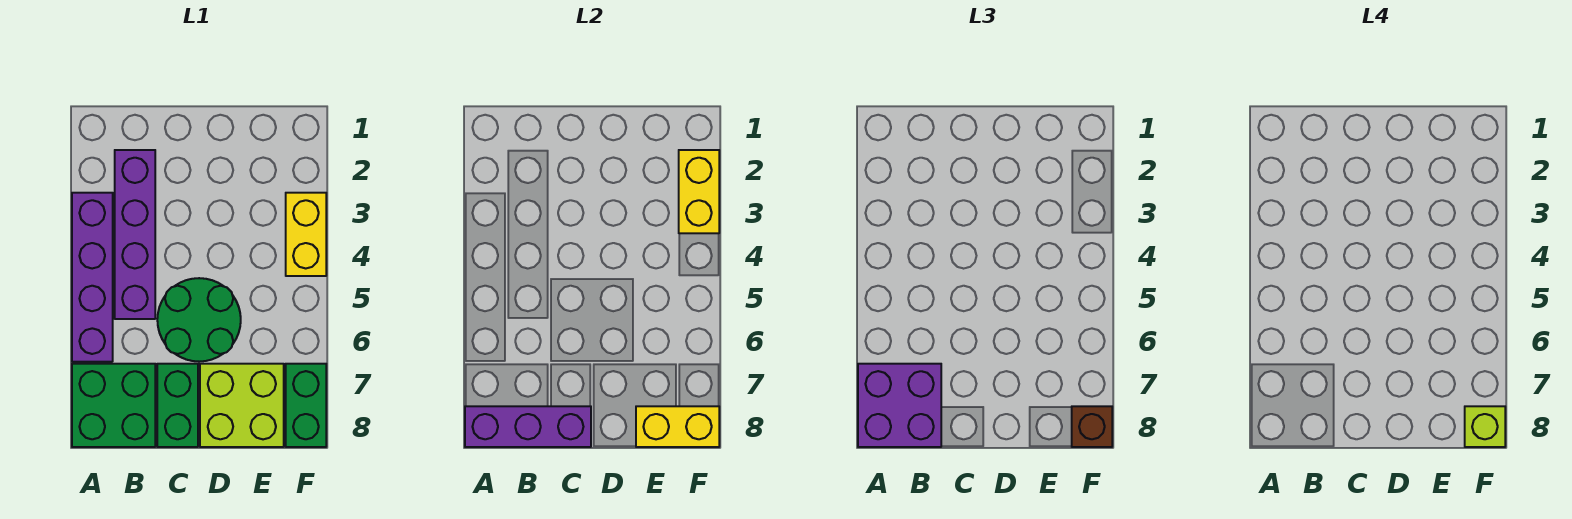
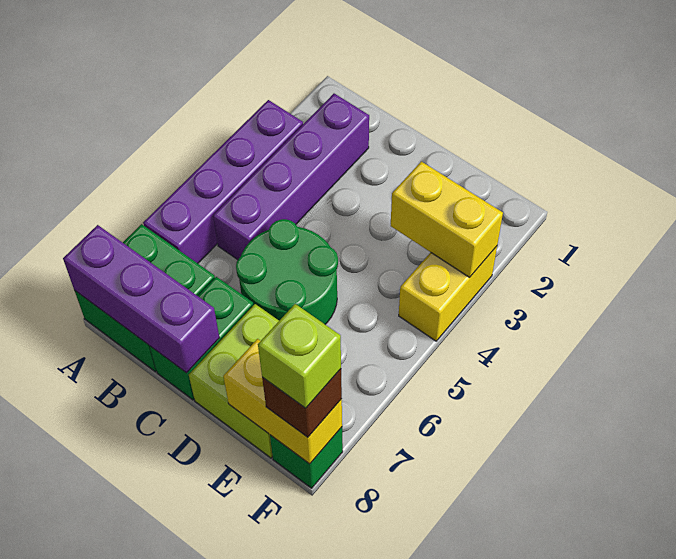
purple brick A7:B8 level 3 -> none
yellow brick F2:F3 level 2 -> yellow brick E3:F3 level 2
green brick F7:F8 level 1 -> green brick F8 level 1

